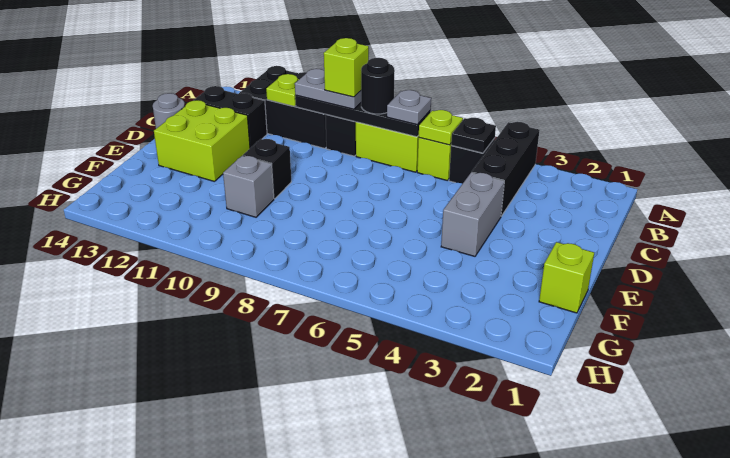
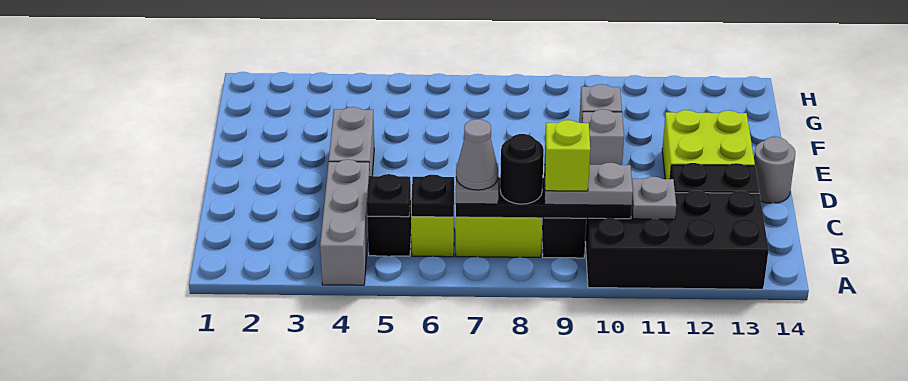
black brick A4:C4 level 1 -> grey brick A4:C4 level 1
black brick A10:B12 level 1 -> black brick A10:B13 level 1
lime plate B6 level 2 -> black plate B6 level 2
none -> grey cone B7 level 4
lime plate B11 level 2 -> grey plate B11 level 2
black brick E10 level 1 -> grey brick E10 level 1
lime brick F1 level 1 -> none

